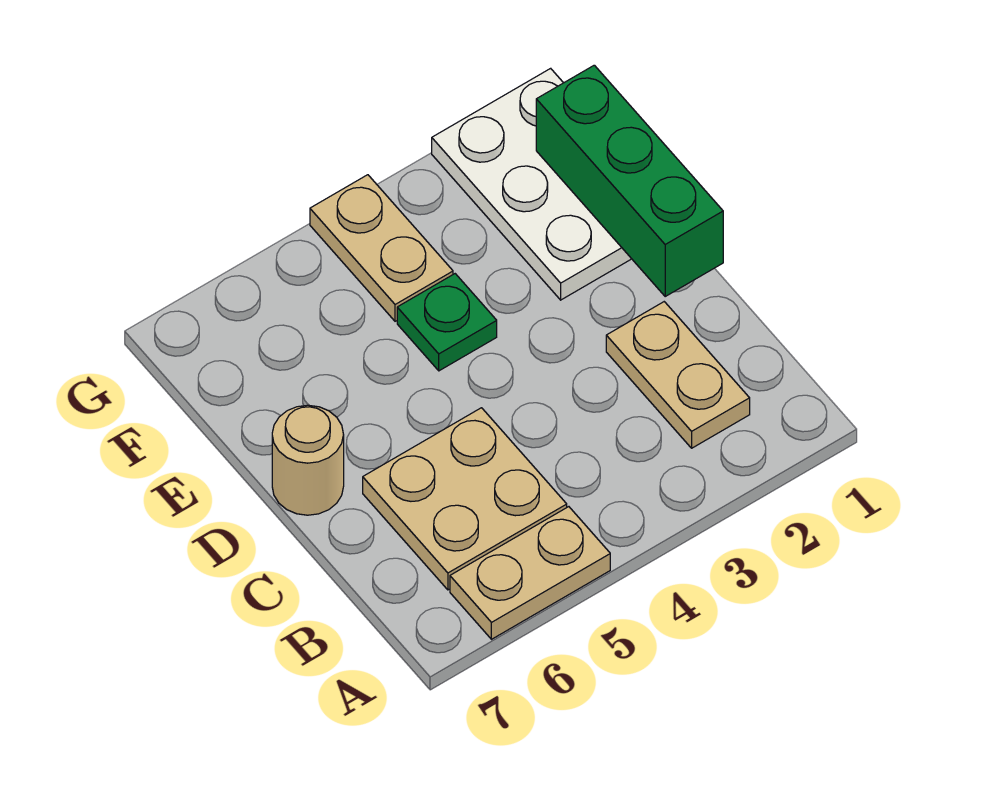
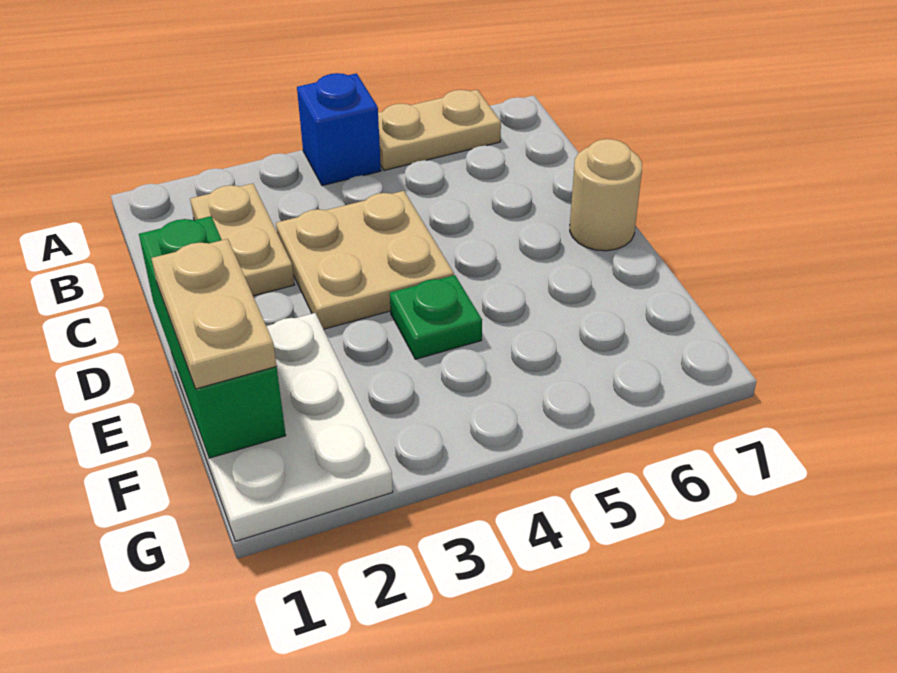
none -> blue brick A4 level 1
tan plate B5:C6 level 1 -> tan plate C3:D4 level 1
tan plate F4:G4 level 1 -> tan plate E1:F1 level 3

